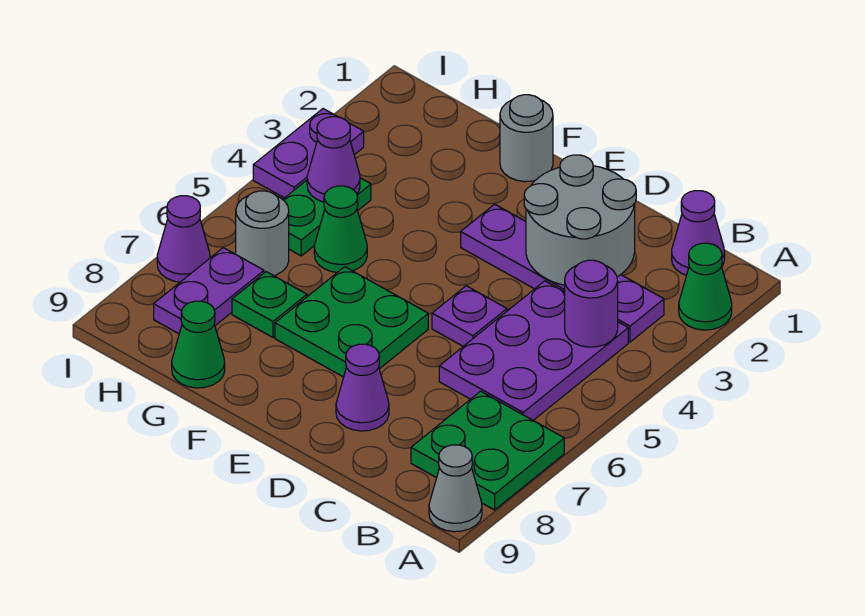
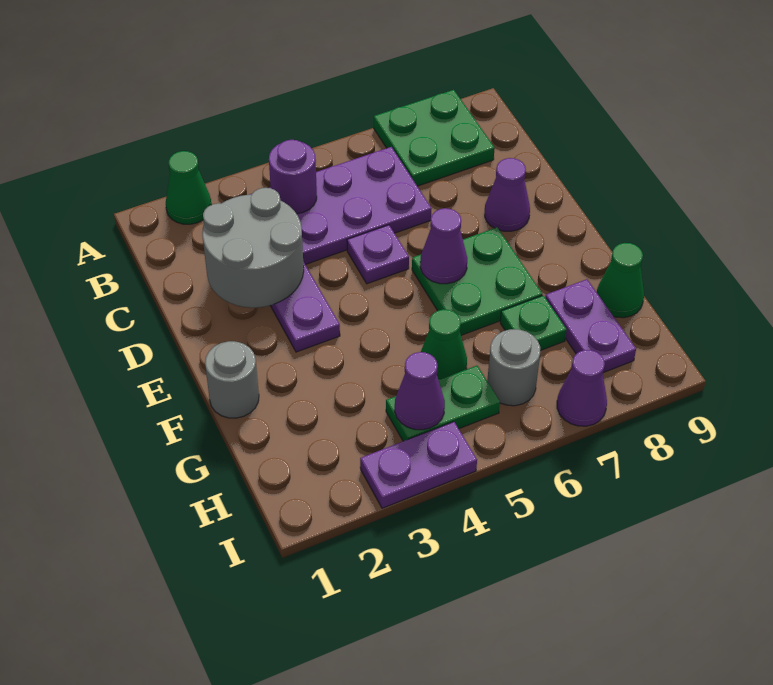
grey cone A9 level 1 -> none
purple cone B1 level 1 -> purple cone E6 level 2
purple plate H7:H8 level 1 -> purple plate G8:H8 level 1

